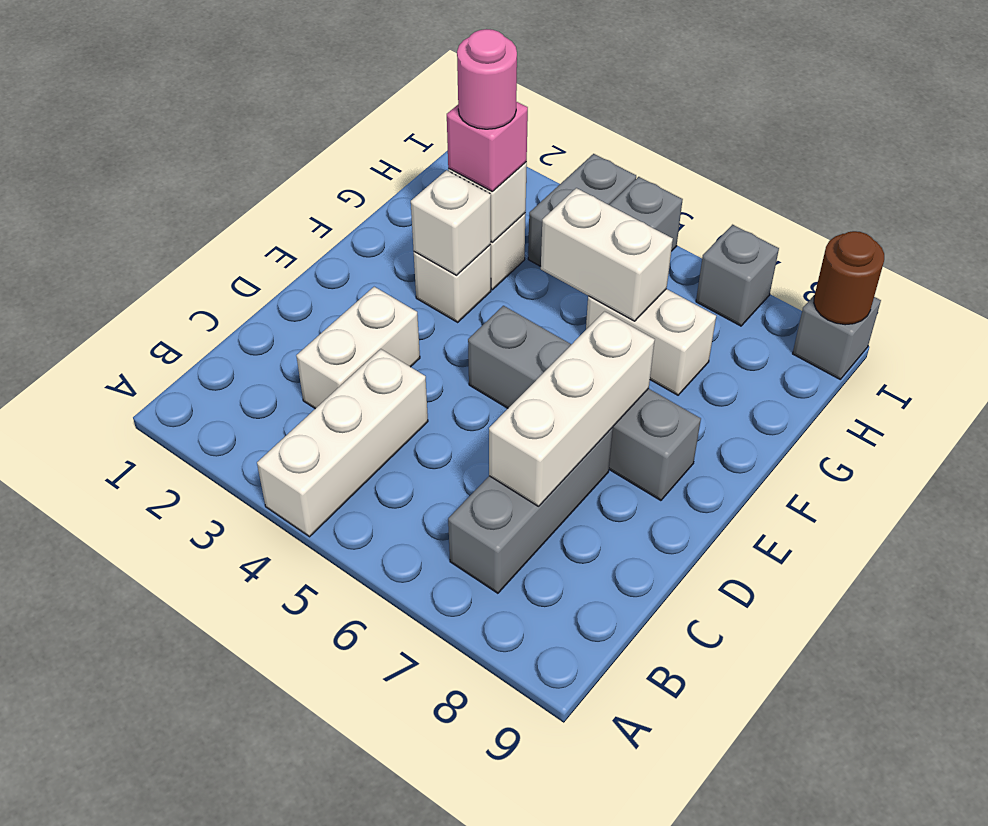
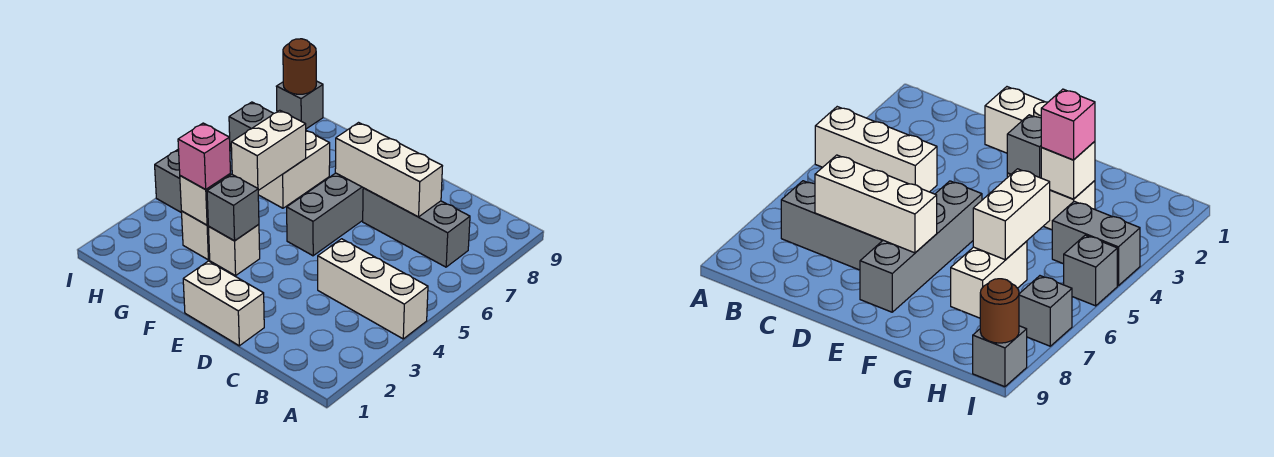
white brick C3:D3 level 1 -> white brick D1:E1 level 1
white brick F3 level 2 -> grey brick F3 level 2
pink round brick G3 level 4 -> none

